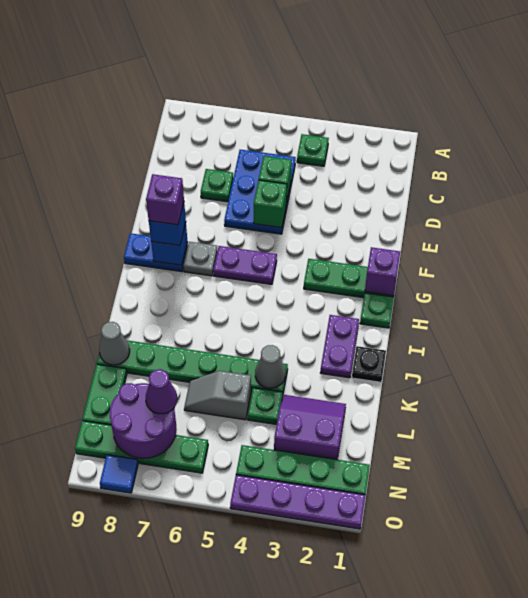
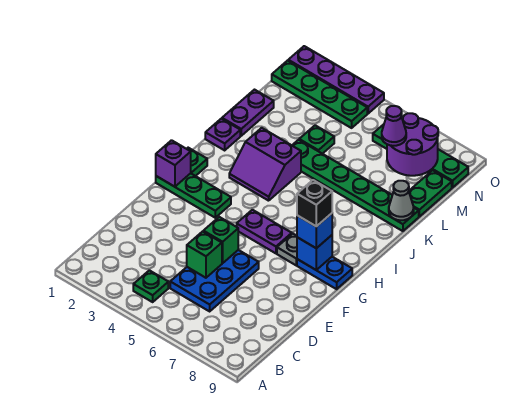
green plate D7 level 1 -> none
purple brick G8 level 4 -> black brick G8 level 4
purple plate I2:J2 level 1 -> purple plate K1:L1 level 1
black plate J1 level 1 -> purple plate J1 level 1
grey cone K4 level 2 -> none
purple slope L2:M3 level 1 top M -> purple slope I3:J4 level 1 top J
grey slope L5:L6 level 1 top 5 -> none
blue tile O8 level 1 -> none

